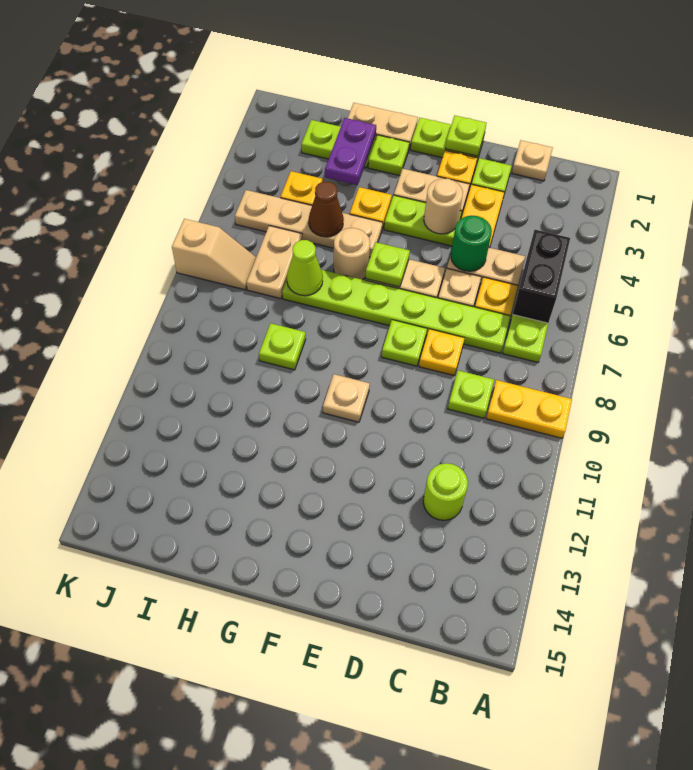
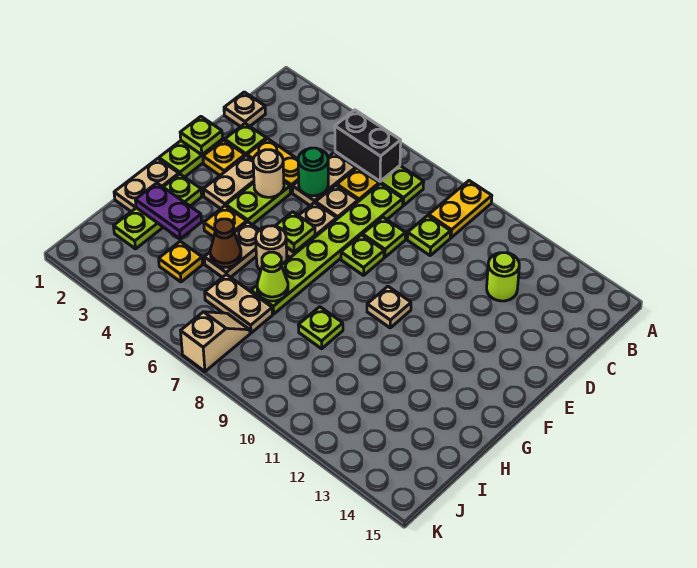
yellow plate D8 level 1 -> lime plate D8 level 1
tan plate G5:J5 level 1 -> tan plate G5:H5 level 1

